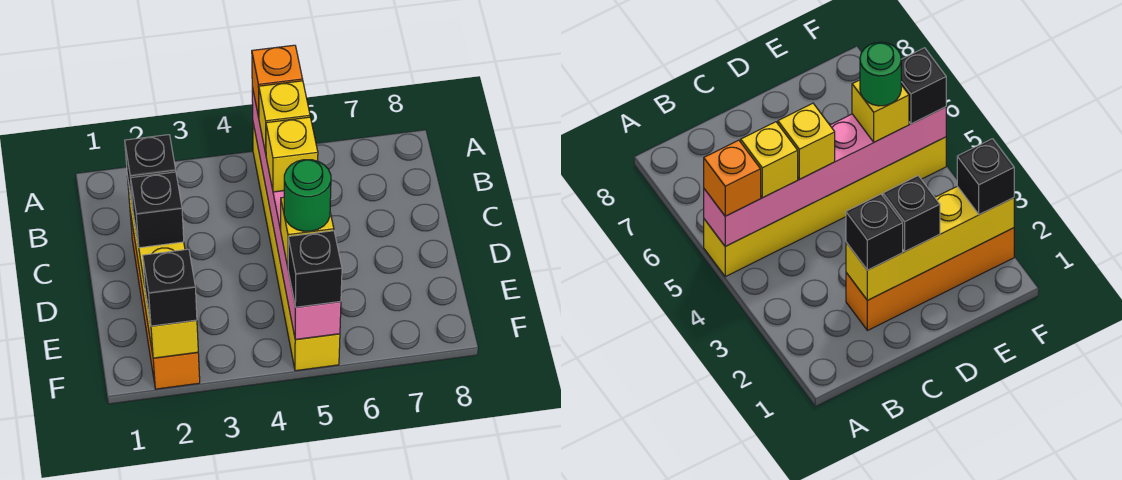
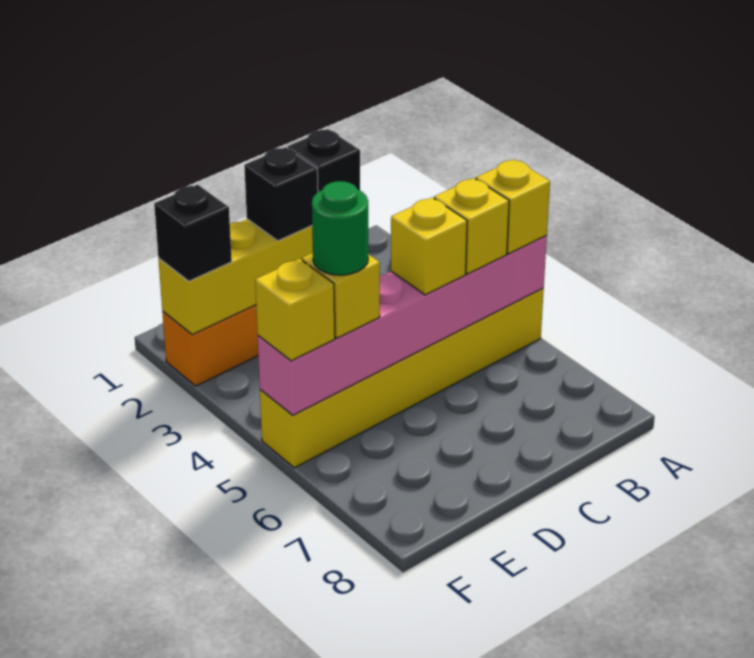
orange brick A5 level 3 -> yellow brick A5 level 3
black brick F5 level 3 -> yellow brick F5 level 3

